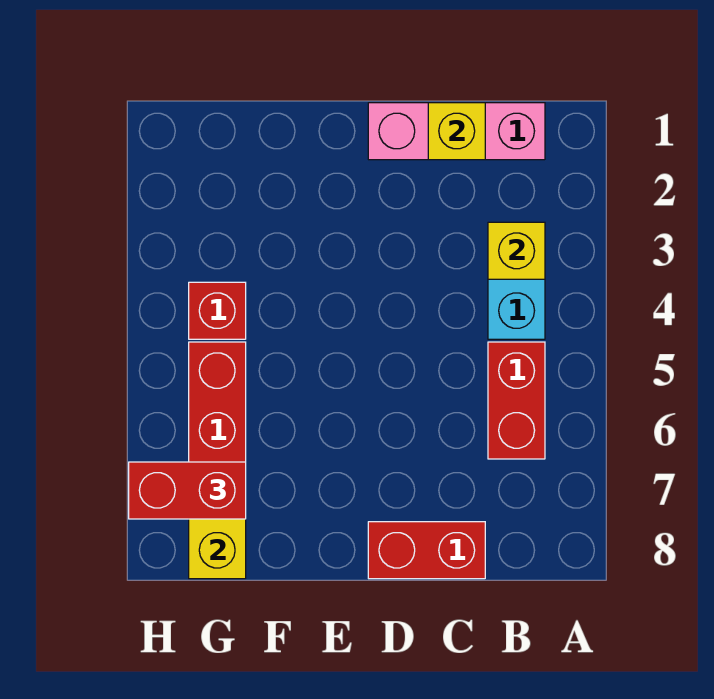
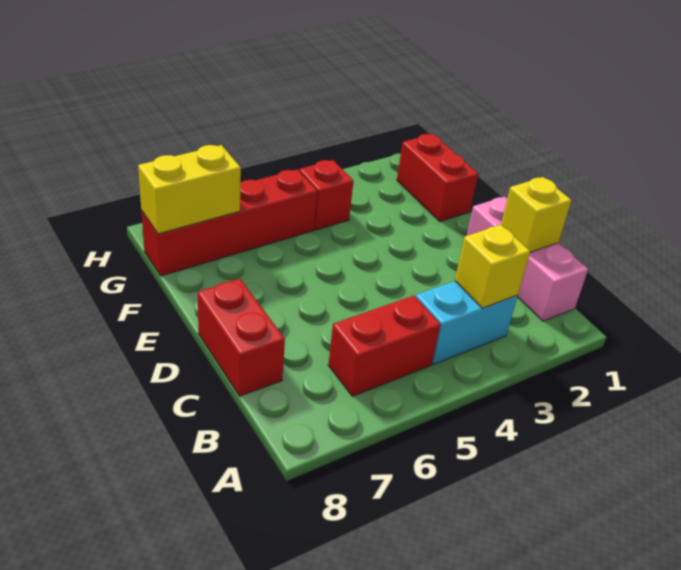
red brick G7:H7 level 3 -> red brick F1:G1 level 1

